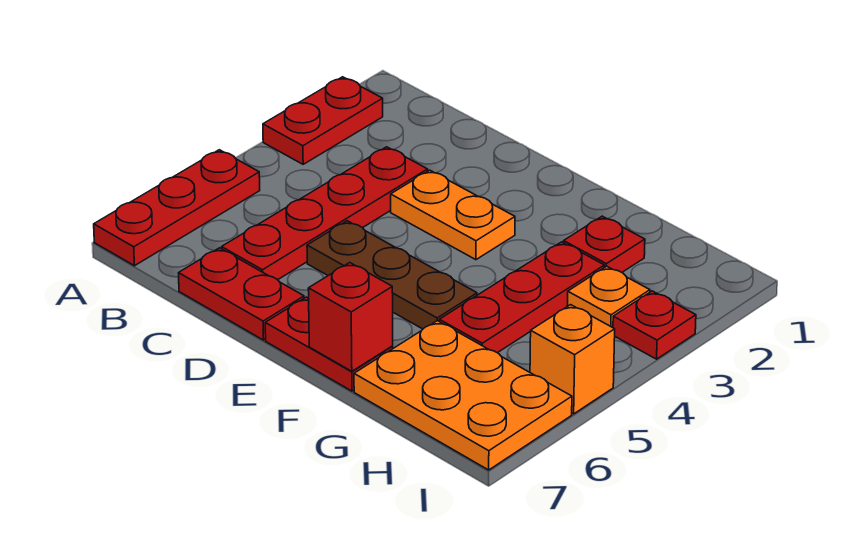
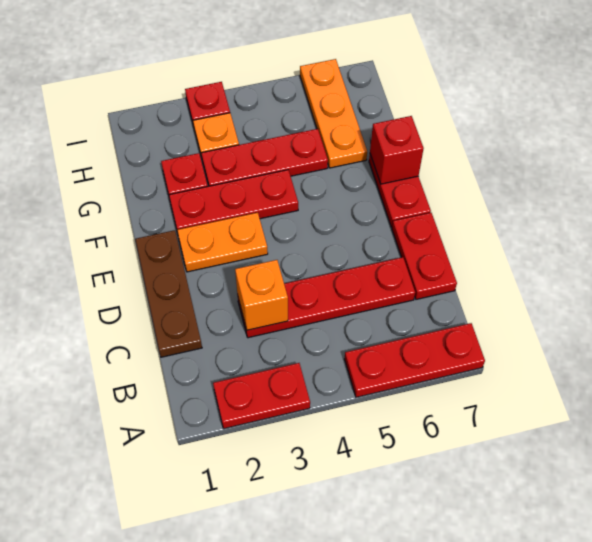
orange plate D3:E3 level 1 -> orange plate E2:E3 level 1
brown plate D5:F5 level 1 -> brown plate C1:E1 level 1
none -> red plate F2:F4 level 1
orange plate G6:I7 level 1 -> orange plate G6:I6 level 1
orange brick I5 level 1 -> orange brick C3 level 2

